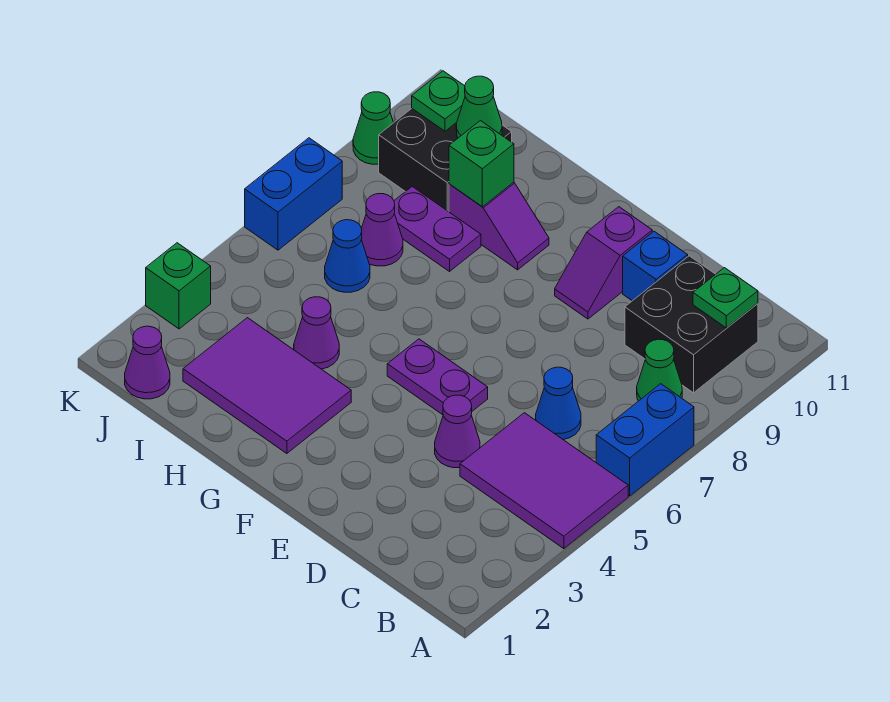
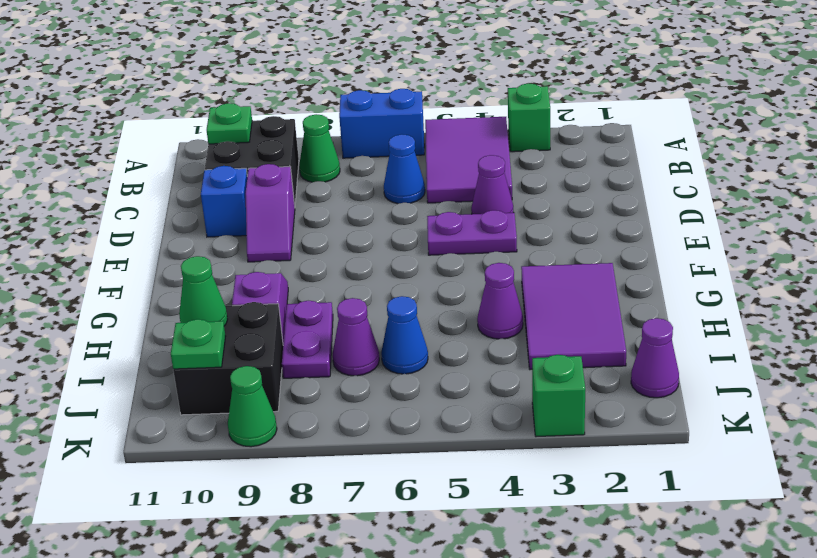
purple plate E5:F5 level 1 -> purple plate E4:E5 level 1
purple slope E9:E10 level 1 top 10 -> purple slope D9:E9 level 1 top D
green brick H9 level 2 -> green brick A3 level 1
blue brick K6:K7 level 1 -> none

